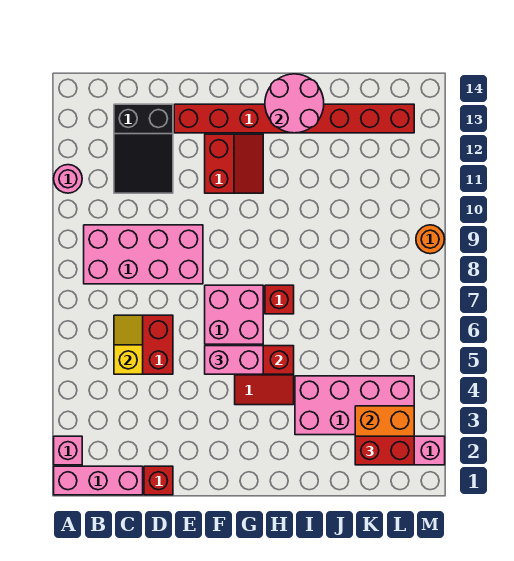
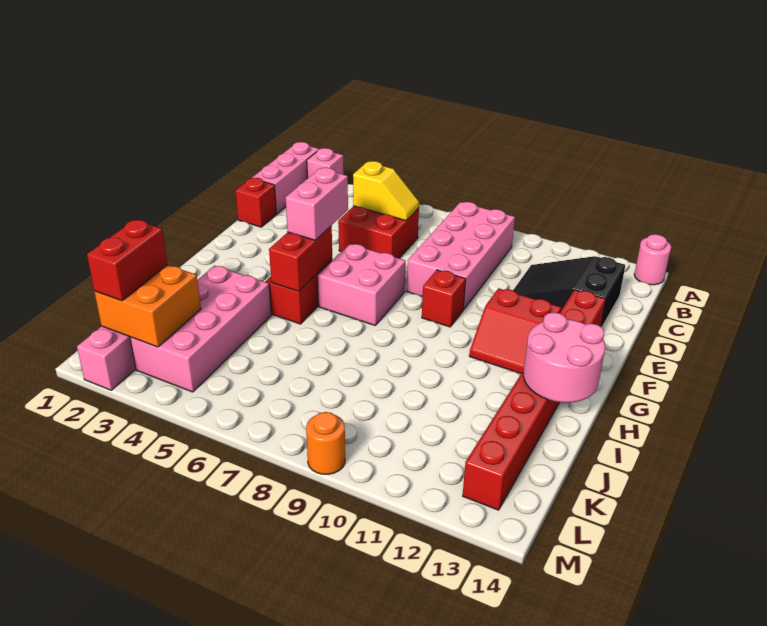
pink round brick A11 level 1 -> pink round brick A14 level 1
red brick H7 level 1 -> red brick F9 level 1

